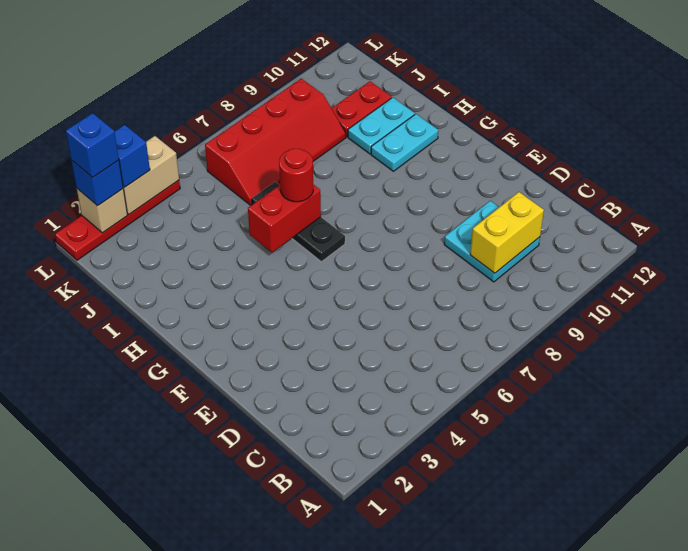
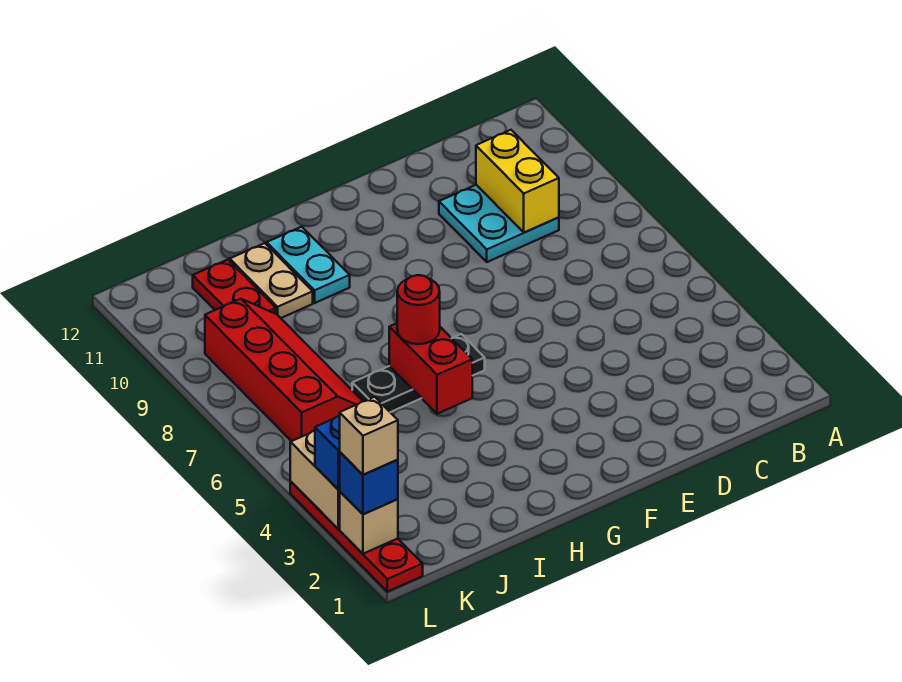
cyan plate I10:I11 level 1 -> tan plate I10:I11 level 1
blue brick L2 level 4 -> tan brick L2 level 4

